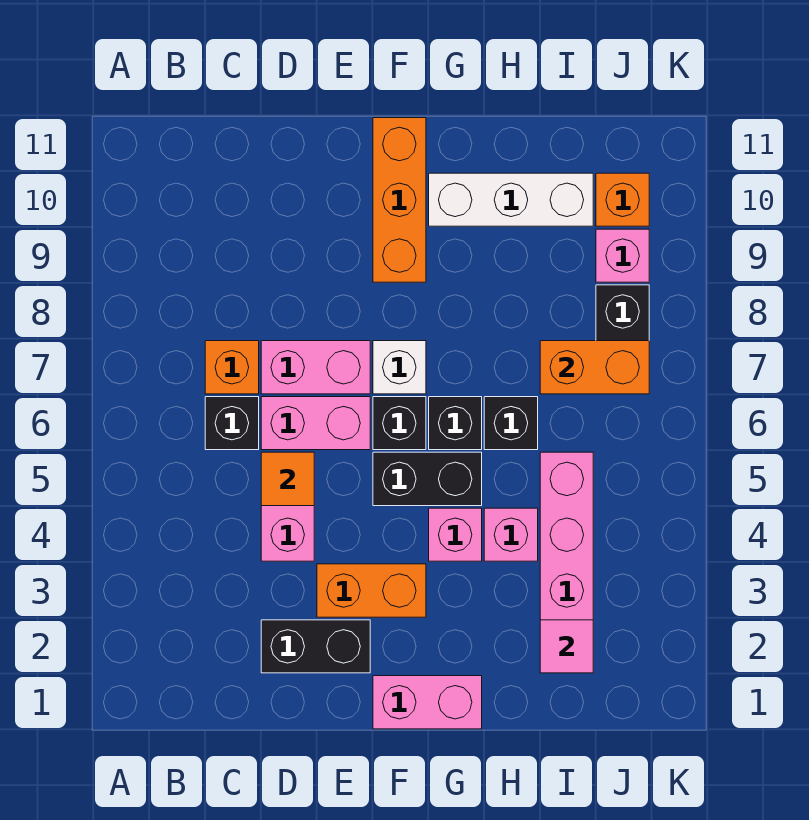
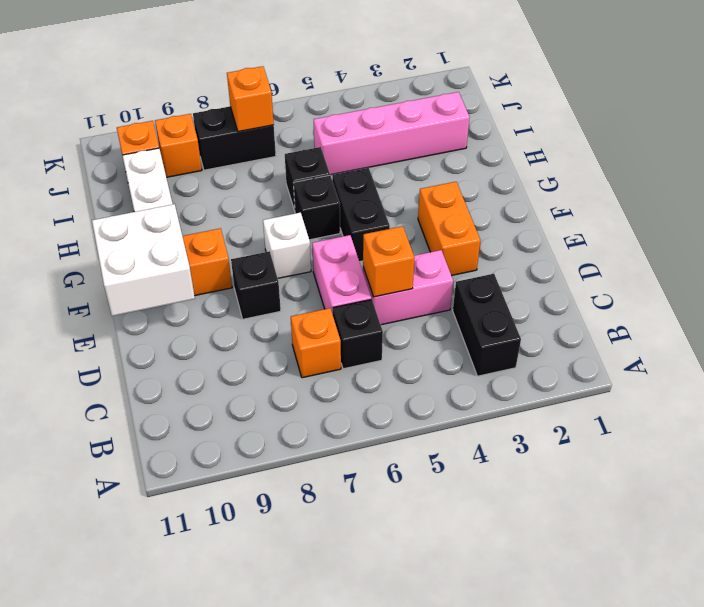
black brick D2:E2 level 1 -> black brick B3:C3 level 1
orange tile D5 level 2 -> orange brick D5 level 2
pink brick D7:E7 level 1 -> none
none -> white brick E10:F11 level 2
pink brick F1:G1 level 1 -> none
black brick F6 level 1 -> black brick E8 level 1
pink brick G4 level 1 -> none
pink brick H4 level 1 -> none
pink tile I2 level 2 -> none
orange brick I7:J7 level 2 -> orange brick J7 level 2
pink brick J9 level 1 -> orange brick J9 level 1

